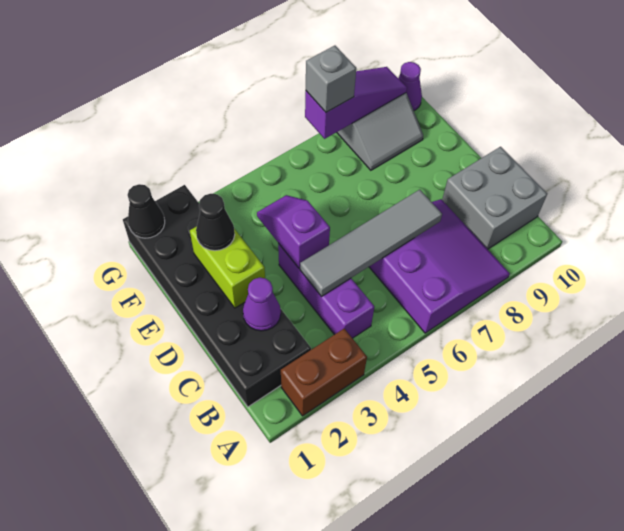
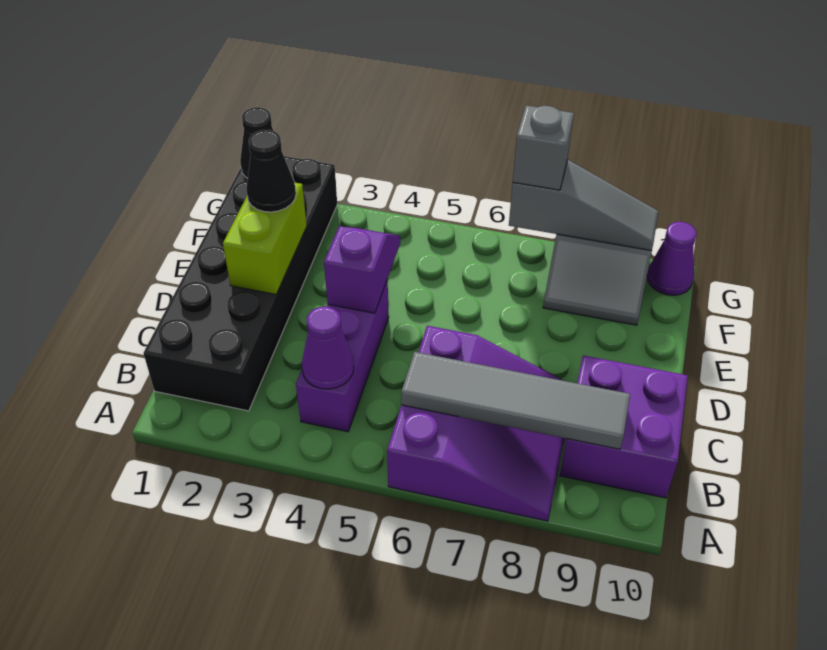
brown brick A2:A3 level 1 -> none
grey brick B9:C10 level 1 -> purple brick B9:C10 level 1
purple cone C2 level 2 -> purple cone B4 level 2
grey tile C4:C7 level 2 -> grey tile B6:B9 level 2
purple slope G7:G9 level 2 top 7 -> grey slope G7:G9 level 2 top 7

